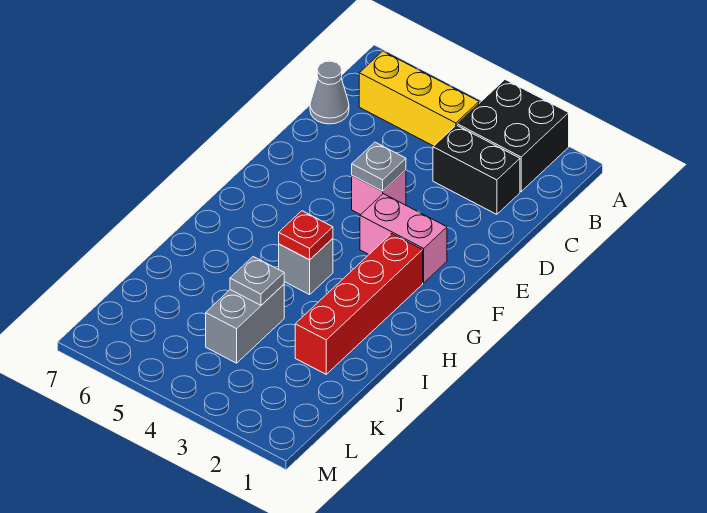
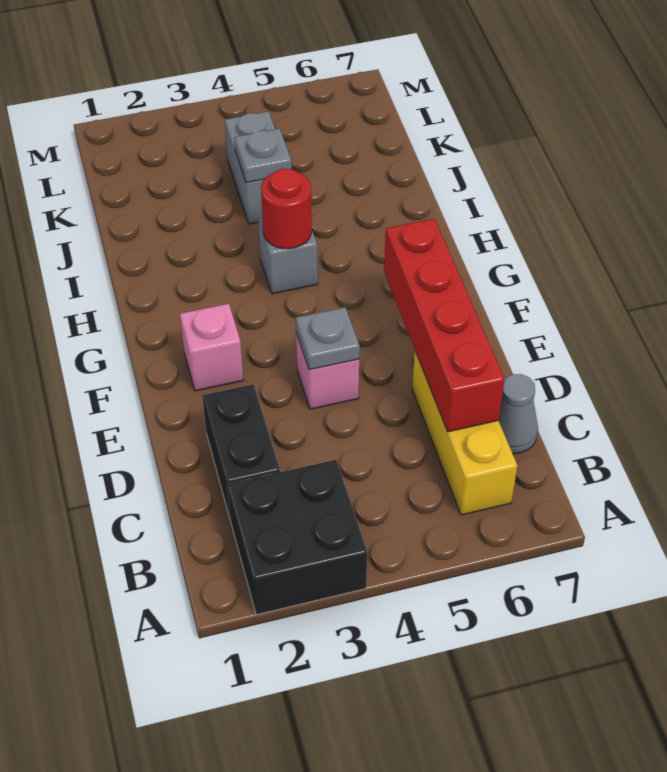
yellow brick B4:B6 level 1 -> yellow brick B6:D6 level 1
black brick C2:C3 level 1 -> black brick C2:D2 level 1
pink brick F2:F3 level 1 -> pink brick F2 level 1
red brick G2:J2 level 1 -> red brick C6:F6 level 2
red plate H4 level 2 -> red round brick H4 level 2

